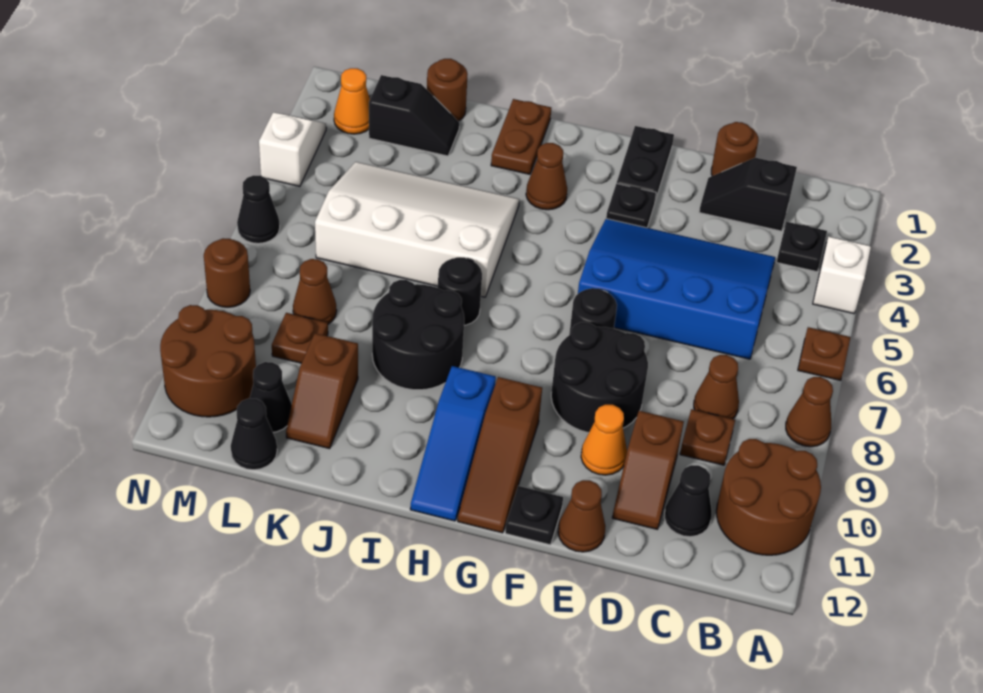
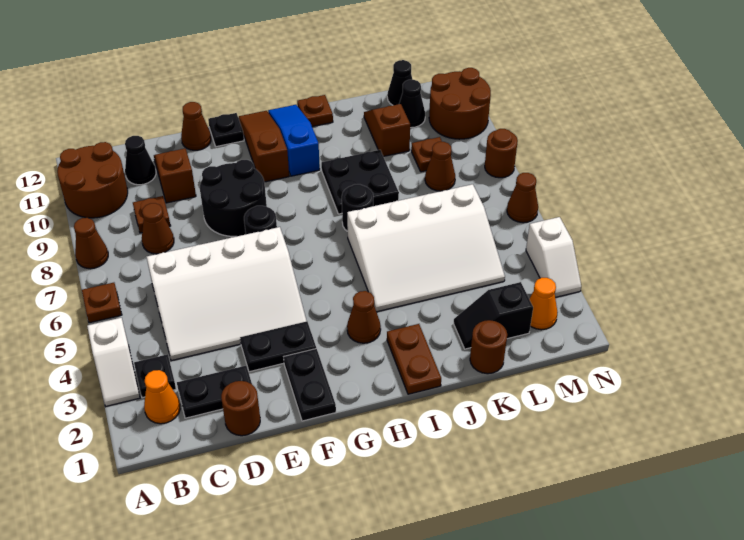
black slope C2:D2 level 1 top C -> black plate C2:D2 level 1
blue slope C4:F6 level 1 top 6 -> white slope C4:F6 level 1 top 6
orange cone E10 level 1 -> orange cone B2 level 1
black plate F3 level 1 -> black plate E3:F3 level 1
black round brick I8:J9 level 1 -> black plate I8:J9 level 1
none -> brown plate I12 level 1
black cone N6 level 1 -> brown cone N6 level 1

